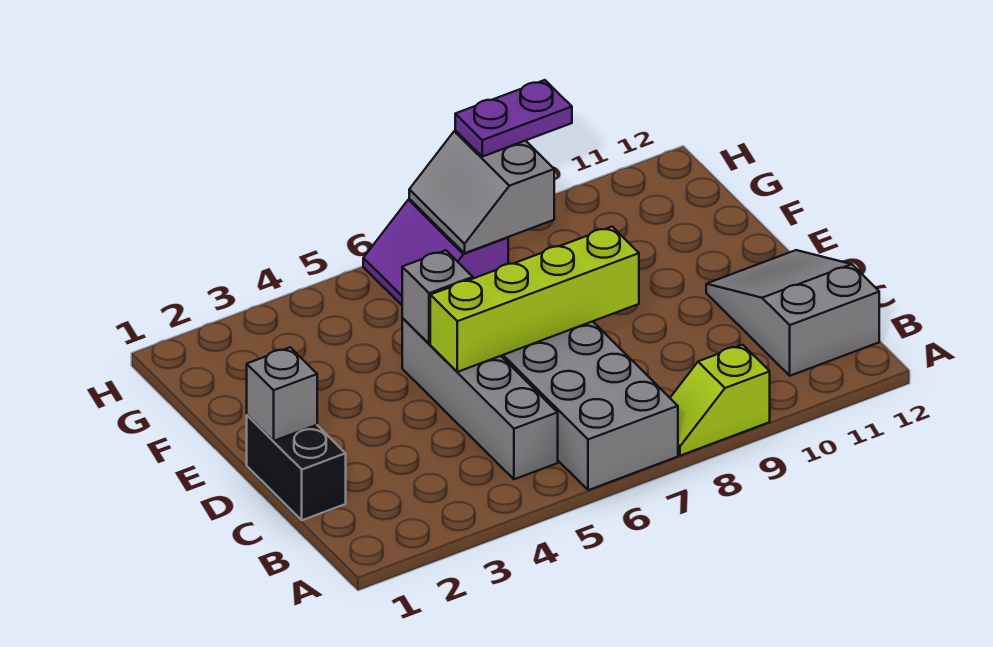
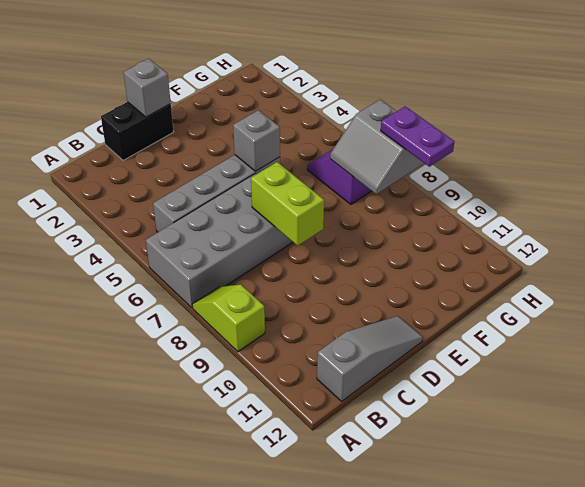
grey slope B11:D12 level 1 top B -> grey slope B12:D12 level 1 top B
lime brick D5:D8 level 2 -> lime brick D7:D8 level 2
grey slope G7:H8 level 2 top 8 -> grey slope G7:H8 level 2 top H

